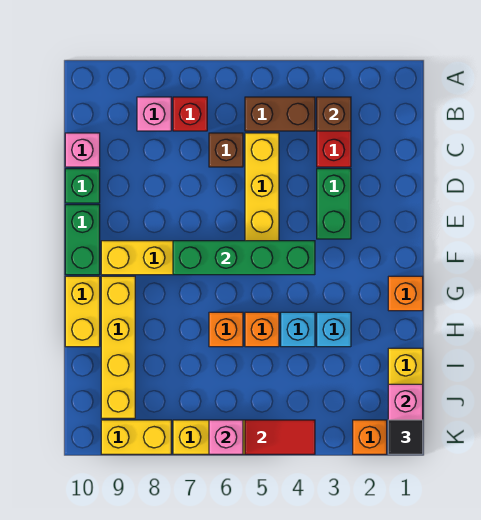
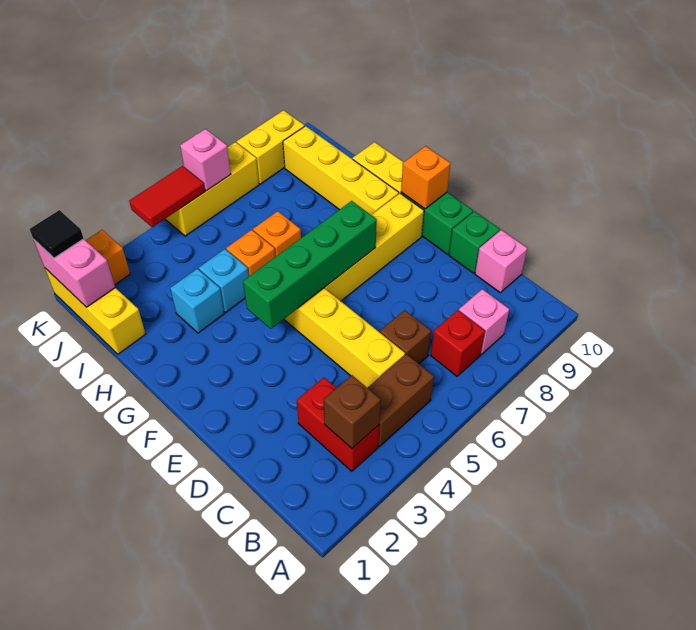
green brick D3:E3 level 1 -> none
orange brick G1 level 1 -> orange brick F10 level 2

